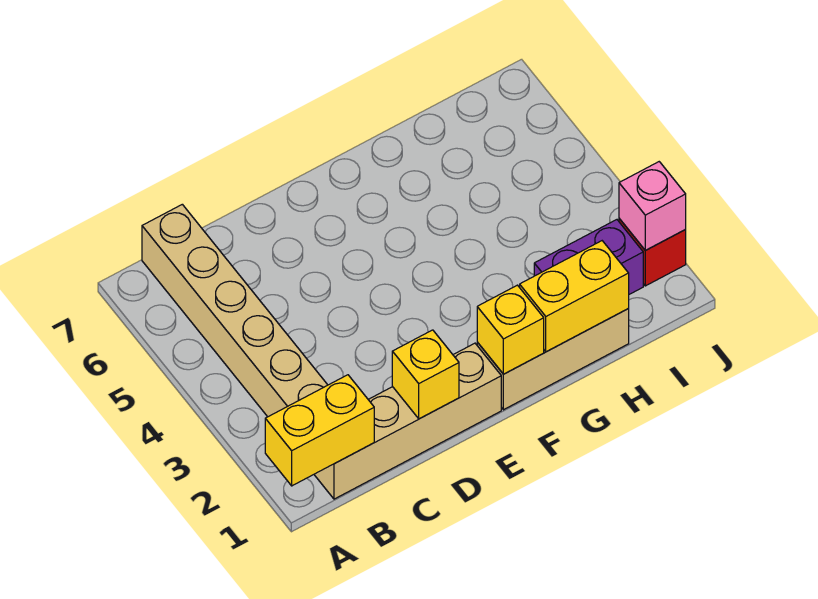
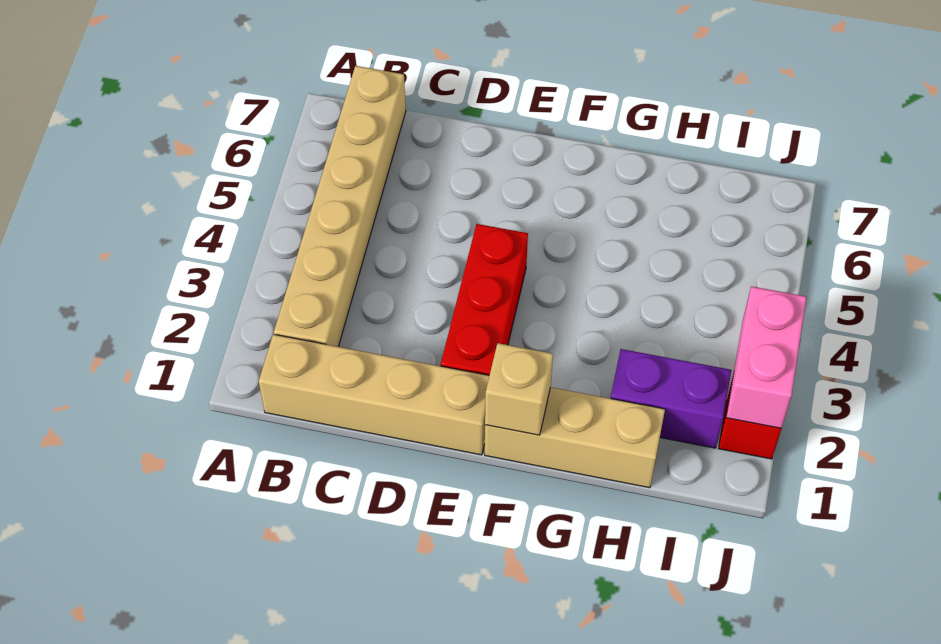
yellow brick A1:B1 level 2 -> none
yellow brick D1 level 2 -> none
none -> red brick E2:E4 level 1
yellow brick F1 level 2 -> tan brick F1 level 2
yellow brick G1:H1 level 2 -> none
pink brick J2 level 2 -> pink brick J2:J3 level 2

